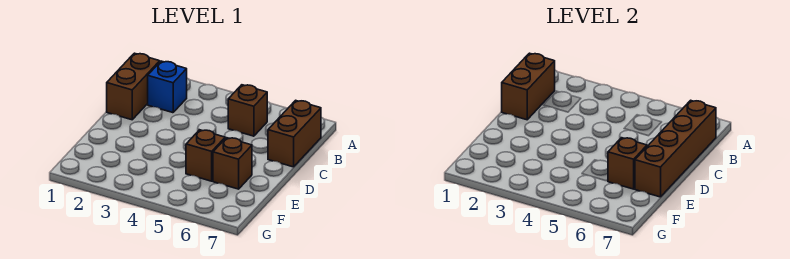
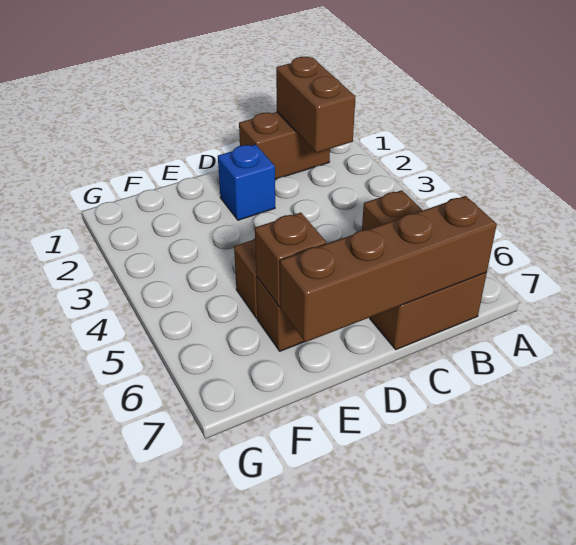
brown brick B1:C1 level 2 -> brown brick B1:B2 level 2
blue brick B2 level 1 -> blue brick D2 level 1

